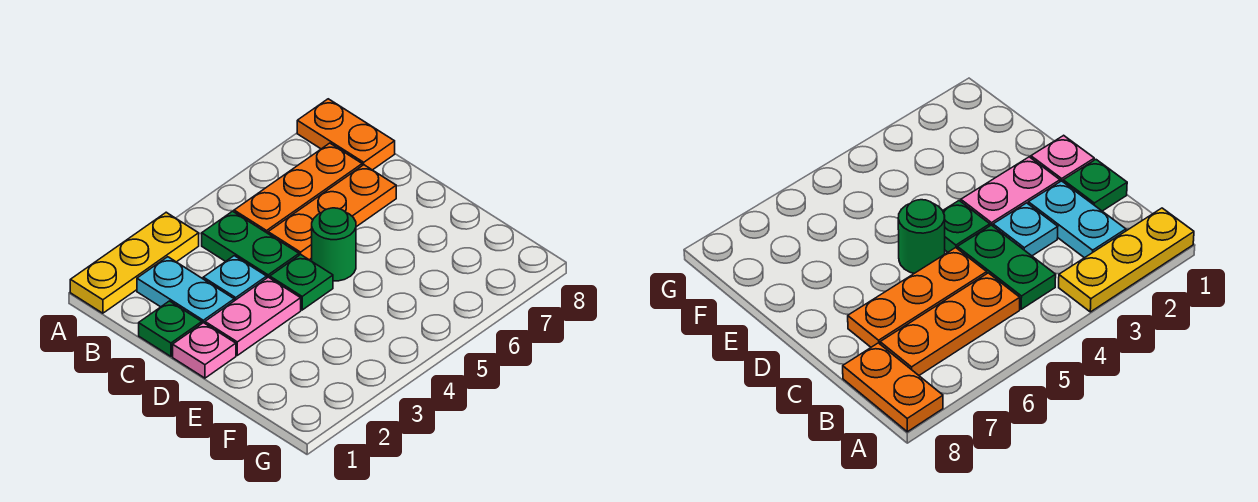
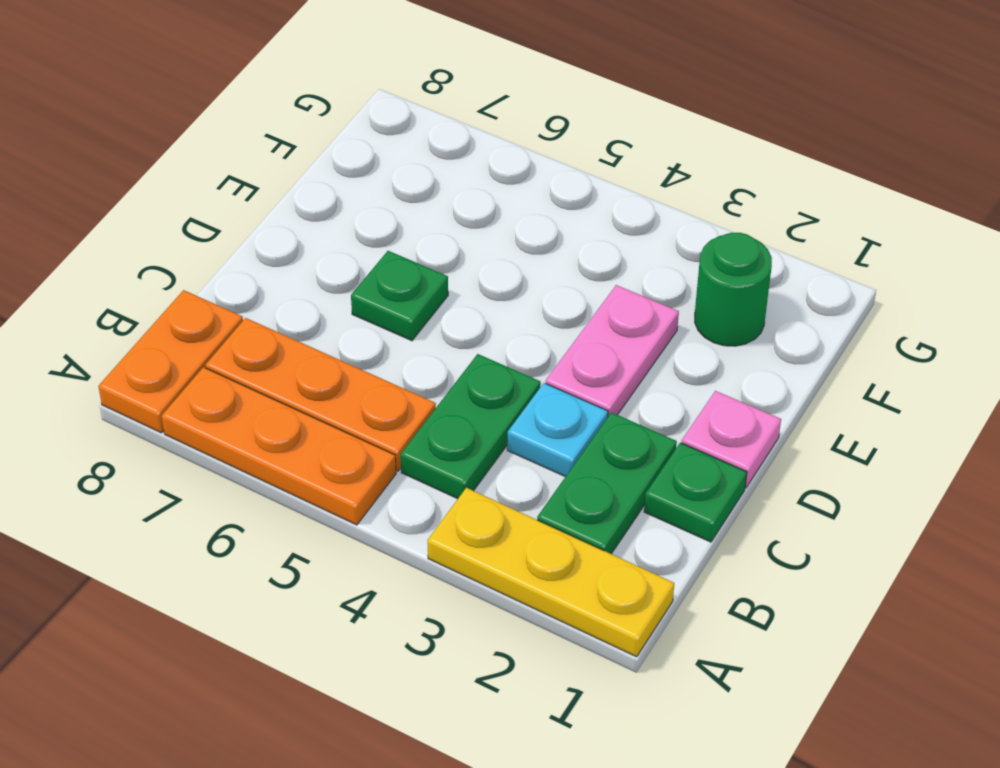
cyan plate B2:C2 level 1 -> green plate B2:C2 level 1
orange plate C5:C7 level 1 -> orange plate A5:A7 level 1
pink plate D2:D3 level 1 -> pink plate D3:E3 level 1
green plate D4 level 1 -> green plate D6 level 1
green round brick D5 level 1 -> green round brick F2 level 1

